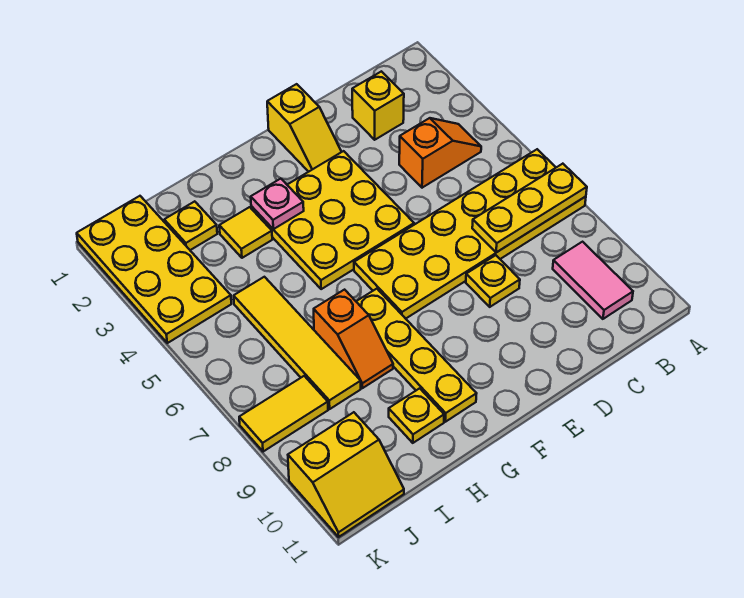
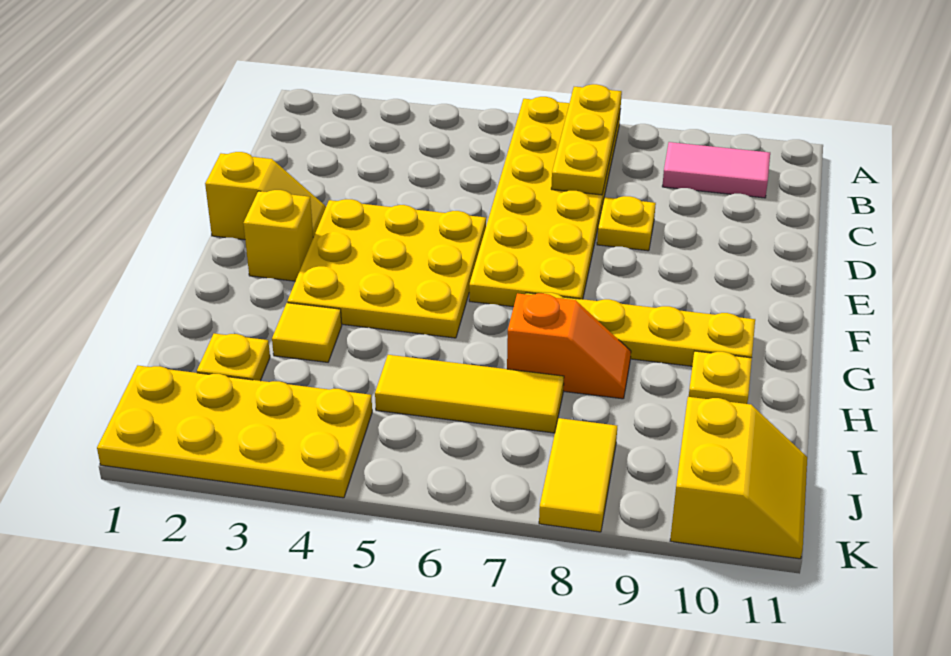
orange slope B4:C4 level 1 top C -> none
yellow brick C2 level 1 -> yellow brick F2 level 1
pink plate G3 level 2 -> none
yellow tile I5:I8 level 1 -> yellow tile I5:I7 level 1

